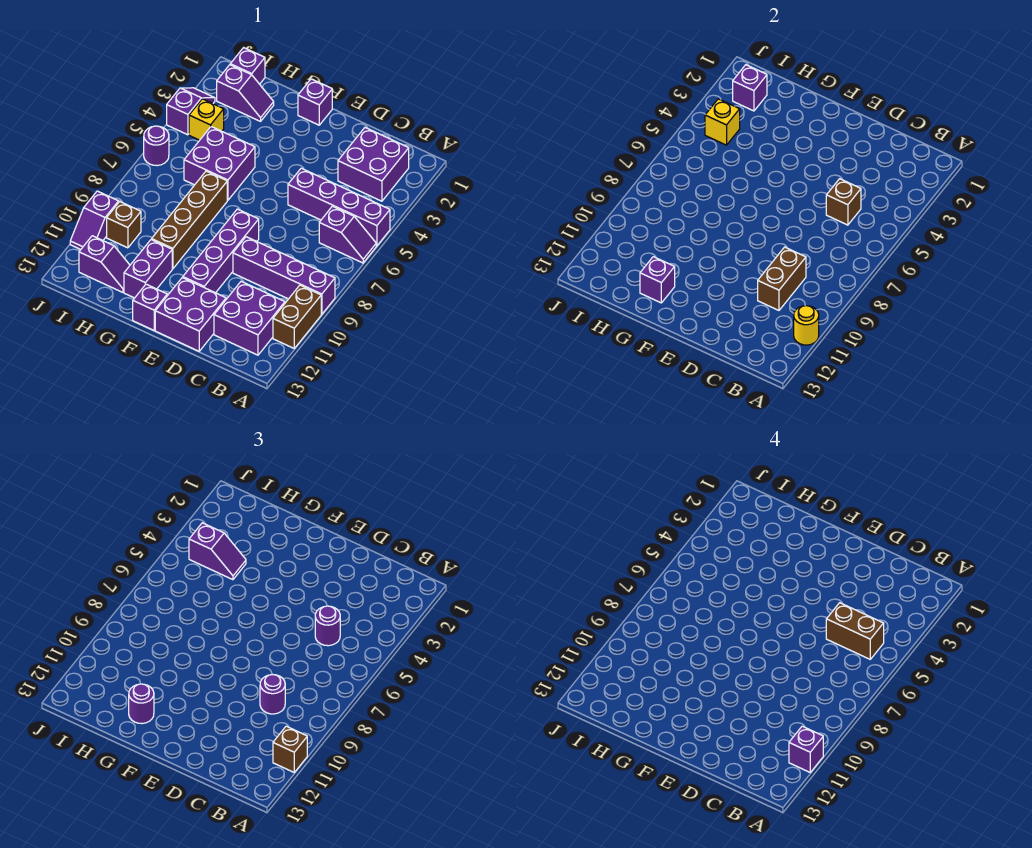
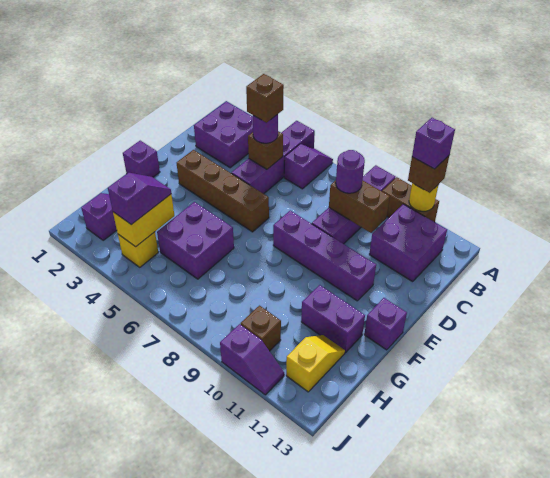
brown brick B5:C5 level 4 -> brown brick C5 level 4
purple brick D12:E13 level 1 -> none
brown brick G7:G10 level 1 -> brown brick E3:E6 level 1
purple brick G12 level 2 -> none
purple round brick G12 level 3 -> none
purple slope H12:I12 level 1 top I -> yellow slope H12:I12 level 1 top I
purple brick I1 level 1 -> none
purple brick I2 level 2 -> none
yellow brick I4 level 2 -> yellow brick H4:I4 level 2
purple slope J3:J4 level 1 top 4 -> none
purple round brick J6 level 1 -> none

